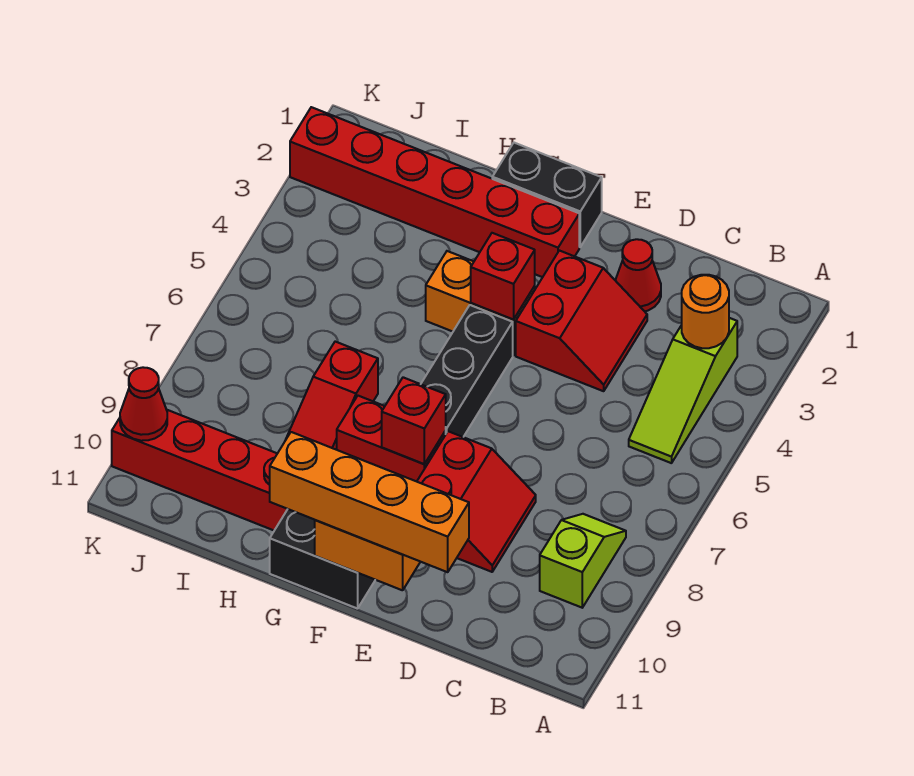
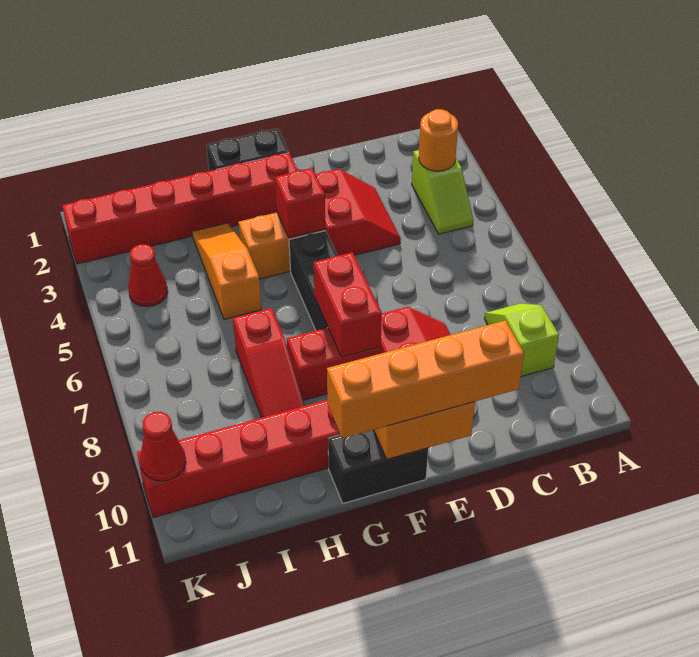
lime slope B3:B5 level 1 top 3 -> lime slope B3:B4 level 1 top 3
red cone D2 level 1 -> red cone J4 level 1
red brick F8 level 2 -> red brick F7:F8 level 2
none -> orange slope H3:H5 level 1 top 5

